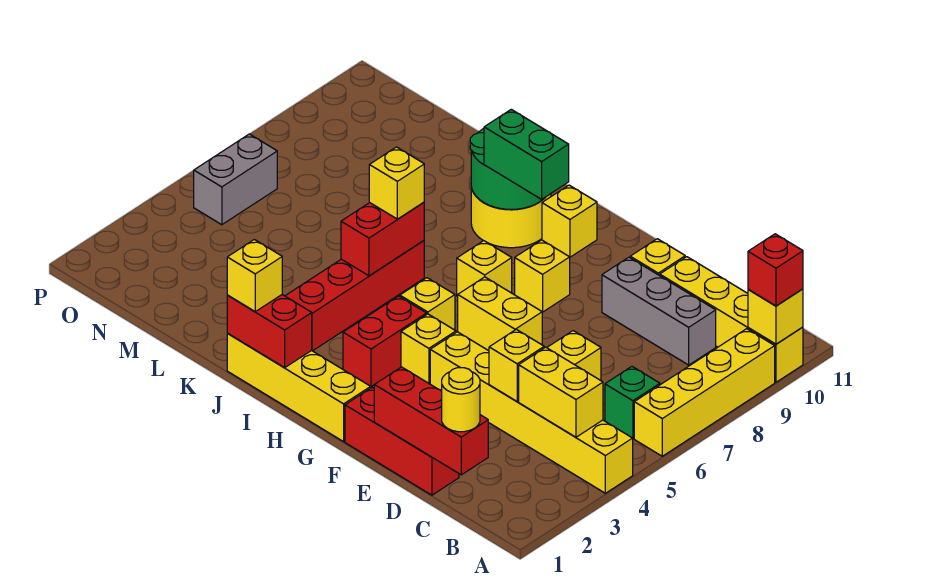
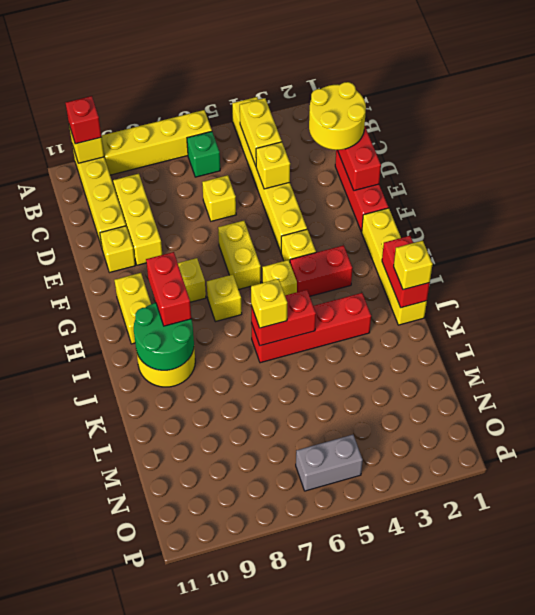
yellow round brick C1 level 3 -> yellow round brick C1:D2 level 3
grey brick C9:E9 level 1 -> yellow brick C9:E9 level 1
green brick H9:I9 level 3 -> red brick H9:I9 level 3
yellow brick H10 level 1 -> yellow brick G10:H10 level 1

